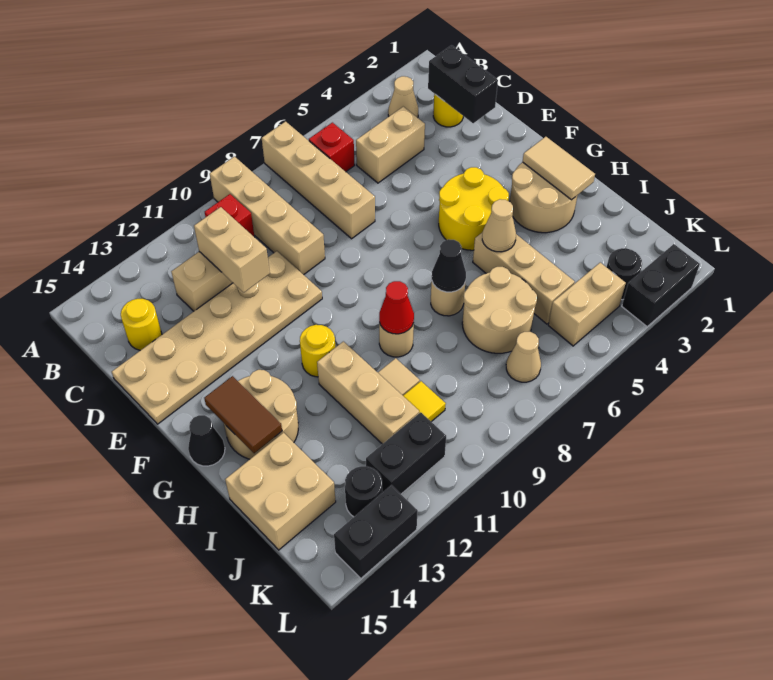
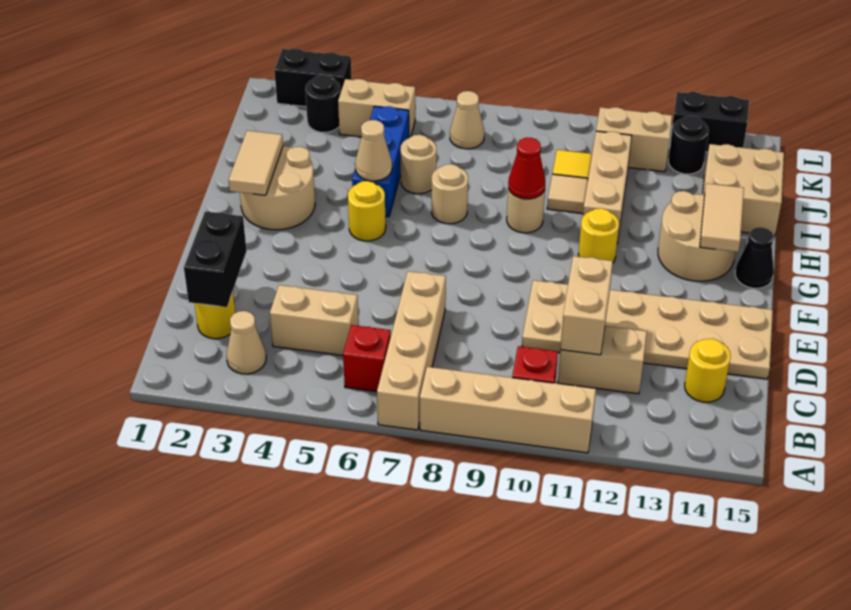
tan brick A9:D9 level 1 -> tan brick A8:A11 level 1
yellow round brick F4:G5 level 1 -> yellow round brick G5 level 1
brown tile G14:H14 level 2 -> tan tile G14:H14 level 2
tan brick H5:J5 level 1 -> blue brick H5:J5 level 1
black cone H7 level 2 -> none
tan round brick I6:J7 level 1 -> tan round brick I6 level 1
black brick K11:K12 level 1 -> tan brick K11:K12 level 1

